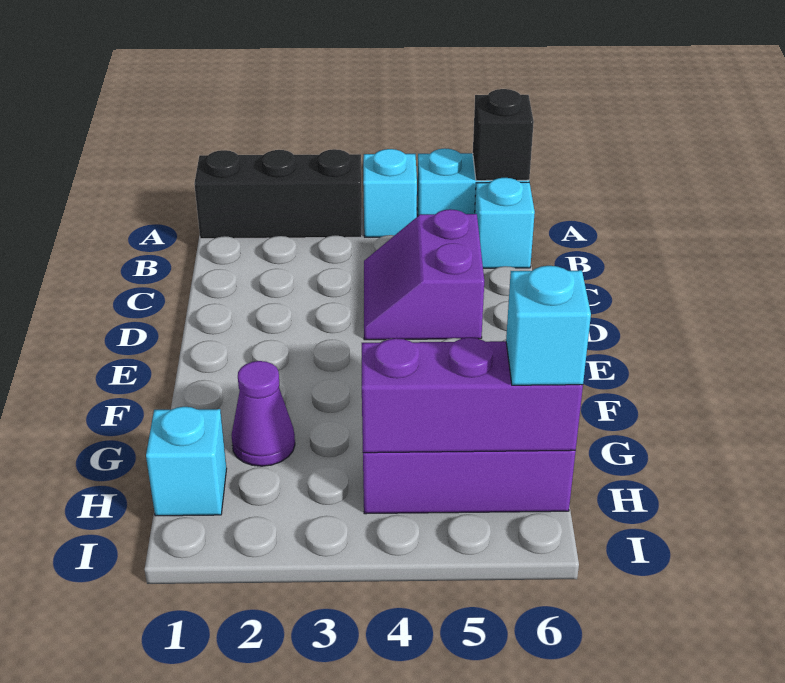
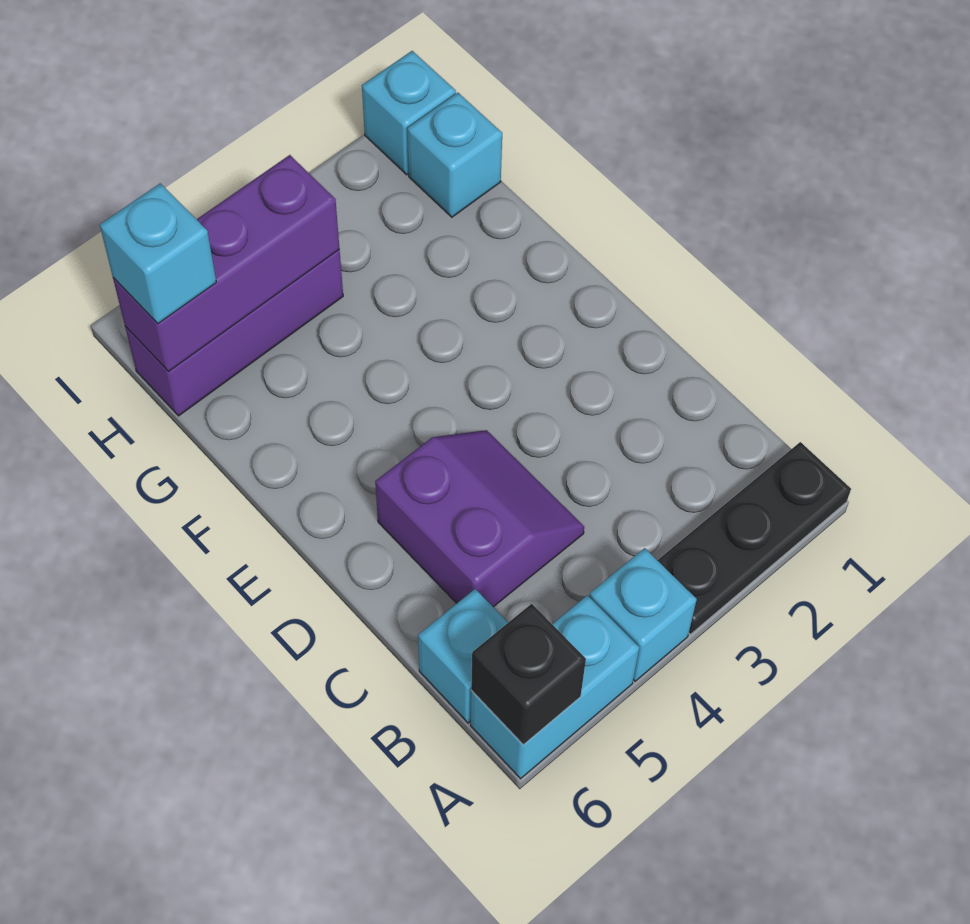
black brick A1:A3 level 1 -> black plate A1:A3 level 1
purple cone G2 level 1 -> none
none -> cyan brick I1 level 1

